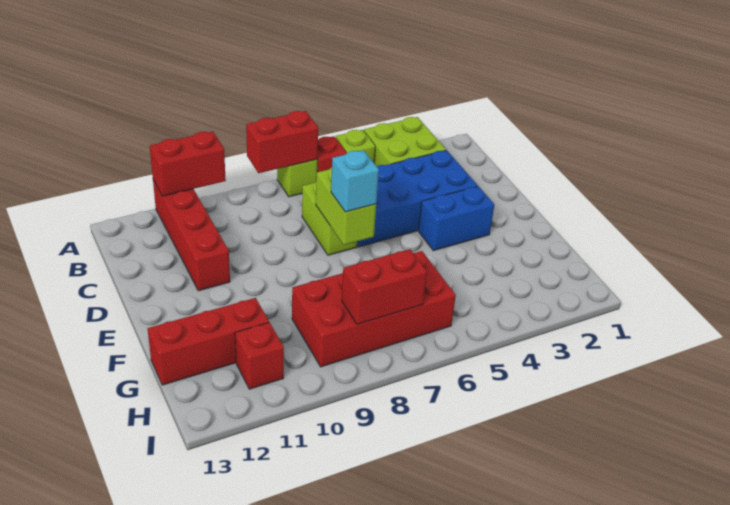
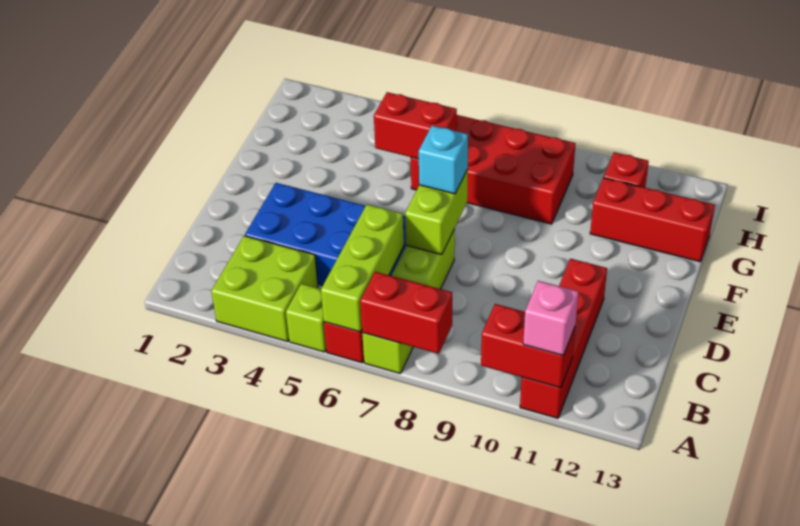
none -> lime brick A6:C6 level 2
none -> pink brick A11 level 3
blue brick E3:E4 level 1 -> none
red brick H7:H8 level 2 -> red brick G5:G6 level 2

